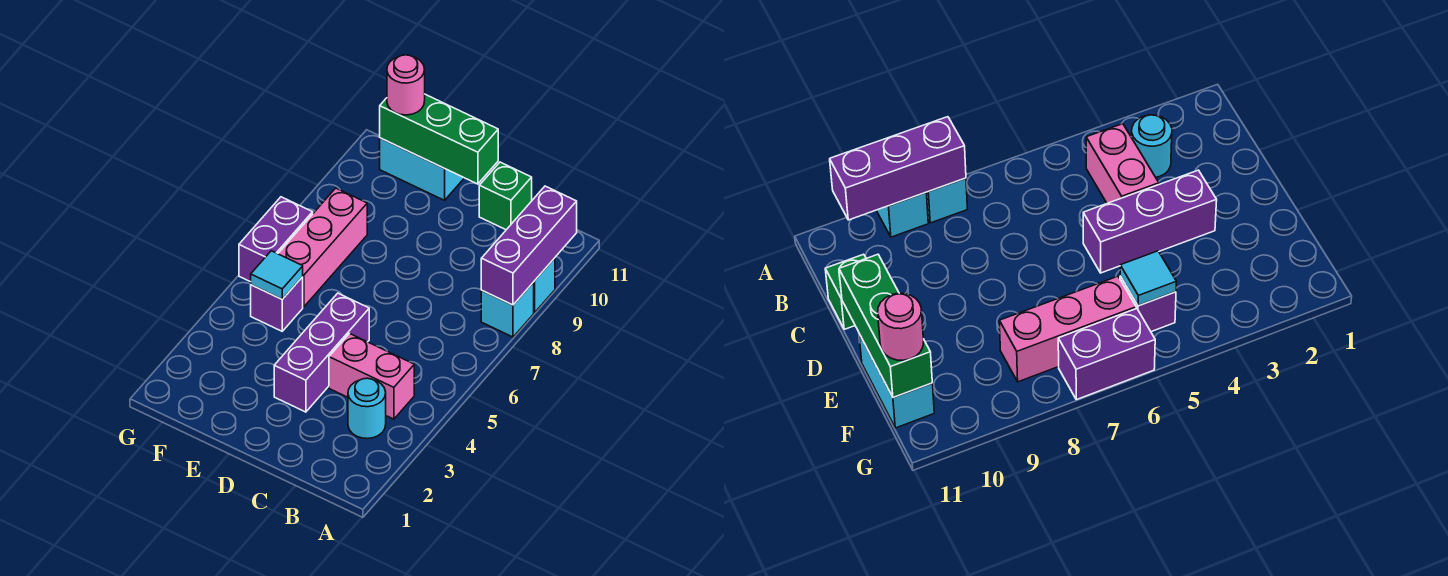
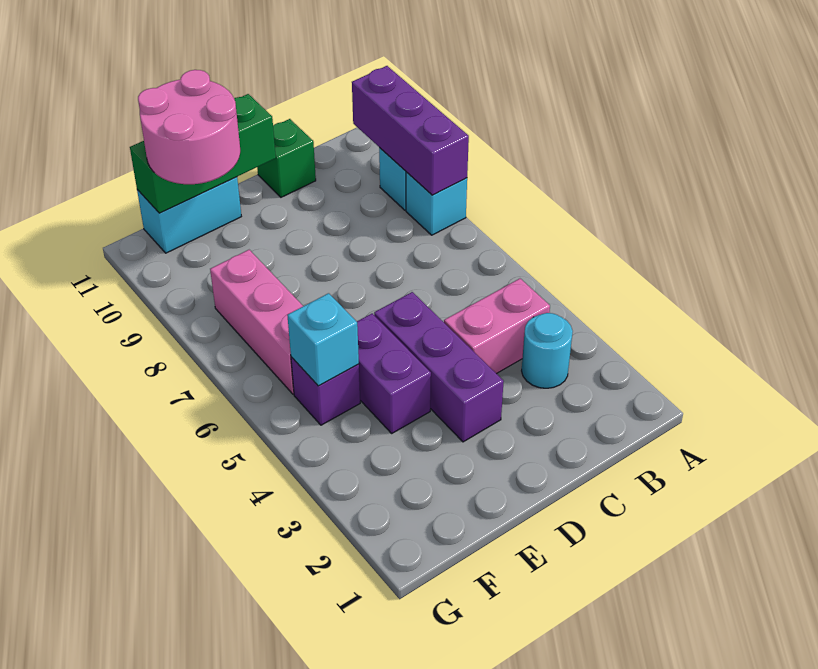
cyan tile F5 level 2 -> cyan brick F5 level 2
pink round brick F11 level 3 -> pink round brick E10:F11 level 3
purple brick G6:G7 level 1 -> purple brick E4:E5 level 1

